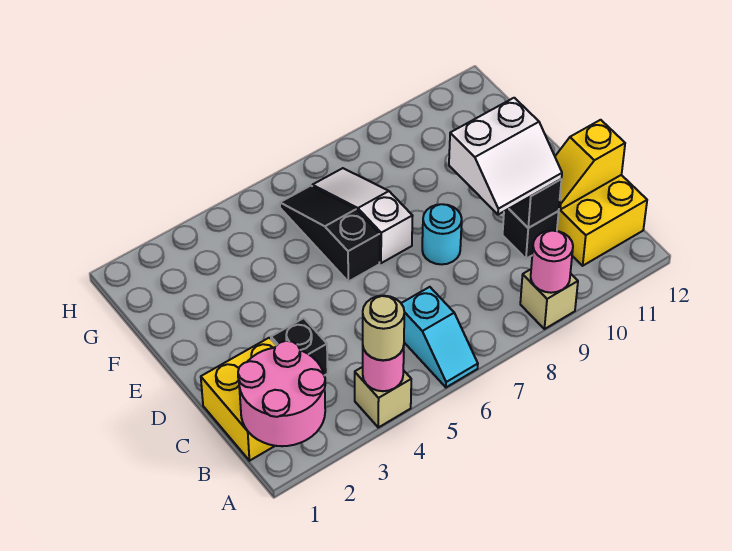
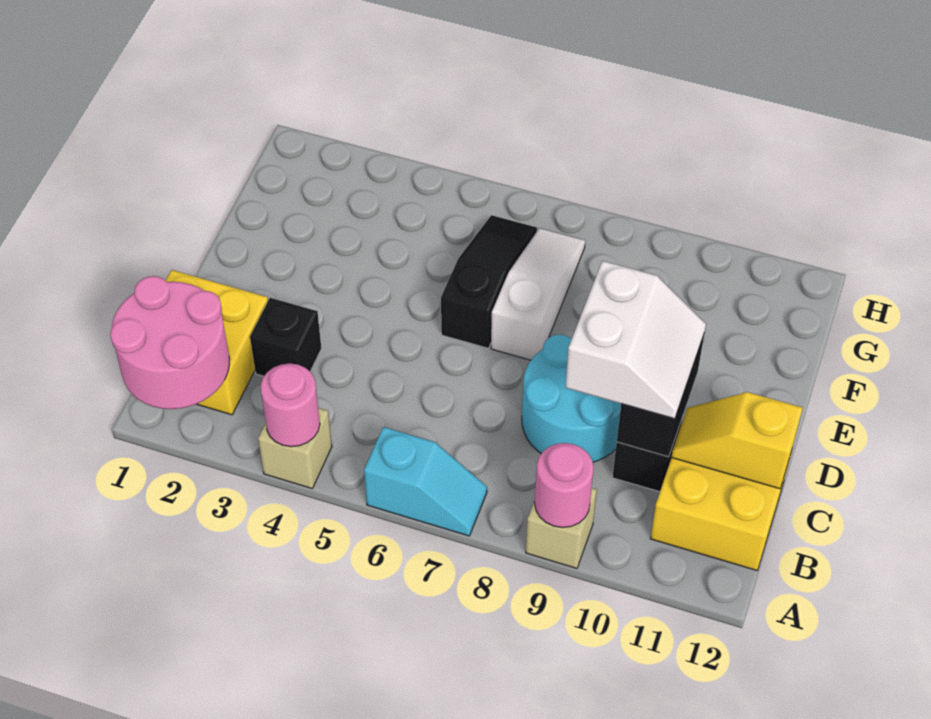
tan round brick A4 level 3 -> none
cyan slope A6:B6 level 1 top B -> cyan slope A6:A7 level 1 top 6
white slope C9:D10 level 3 top D -> white slope C9:D10 level 3 top 9
cyan round brick D8 level 1 -> cyan round brick C8:D9 level 1

